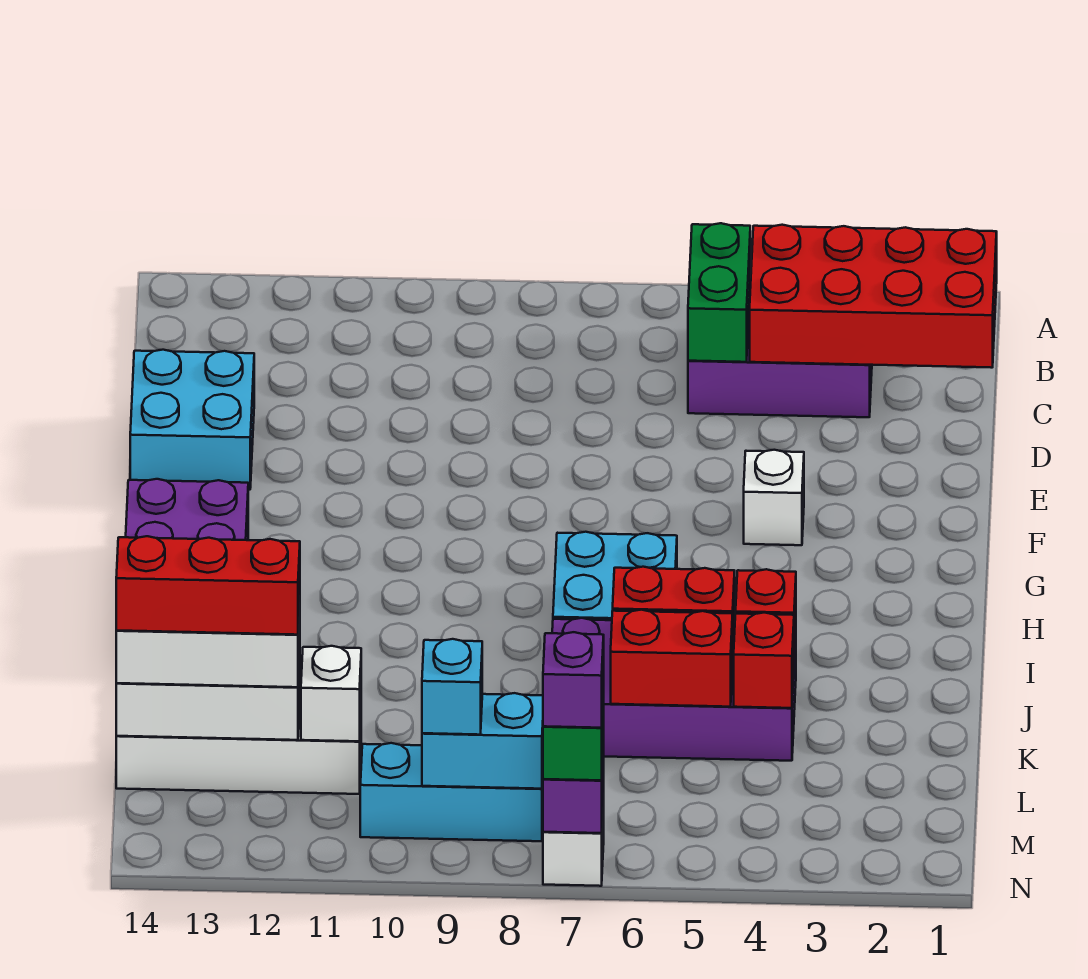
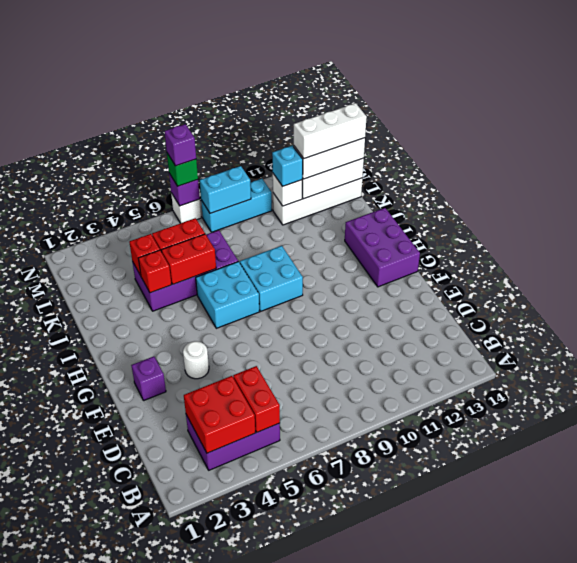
red brick B1:C4 level 2 -> red brick B3:C4 level 2
green brick B5:C5 level 2 -> red brick B5:C5 level 2
cyan brick D13:E14 level 1 -> cyan brick H8:I9 level 1
none -> purple brick F2 level 1
white brick F4 level 1 -> white round brick F4 level 1
red brick L12:L14 level 4 -> white brick L12:L14 level 4
cyan brick M9 level 3 -> cyan brick L11 level 3

